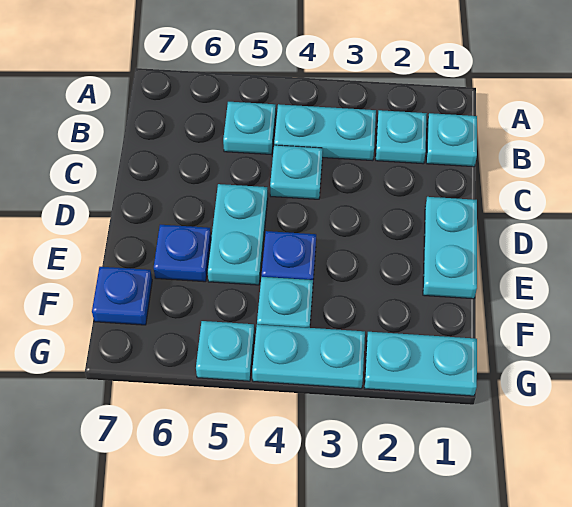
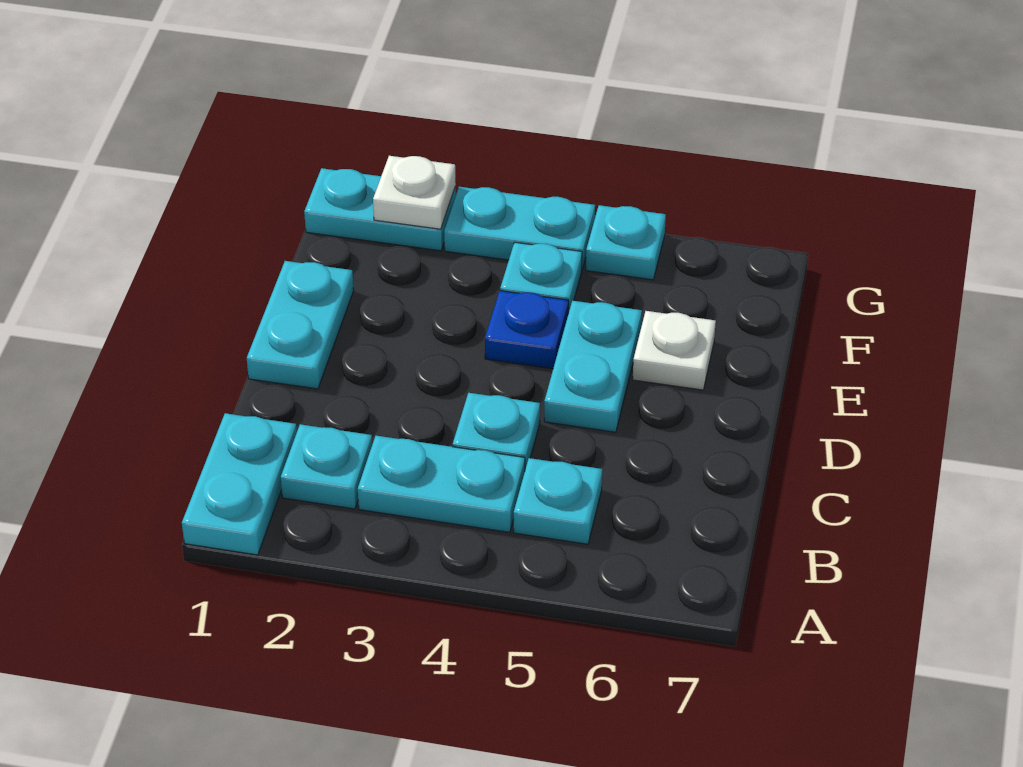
cyan plate B1 level 1 -> cyan plate A1:B1 level 1
blue plate E6 level 1 -> white plate E6 level 1
blue plate F7 level 1 -> none
none -> white plate G2 level 2

